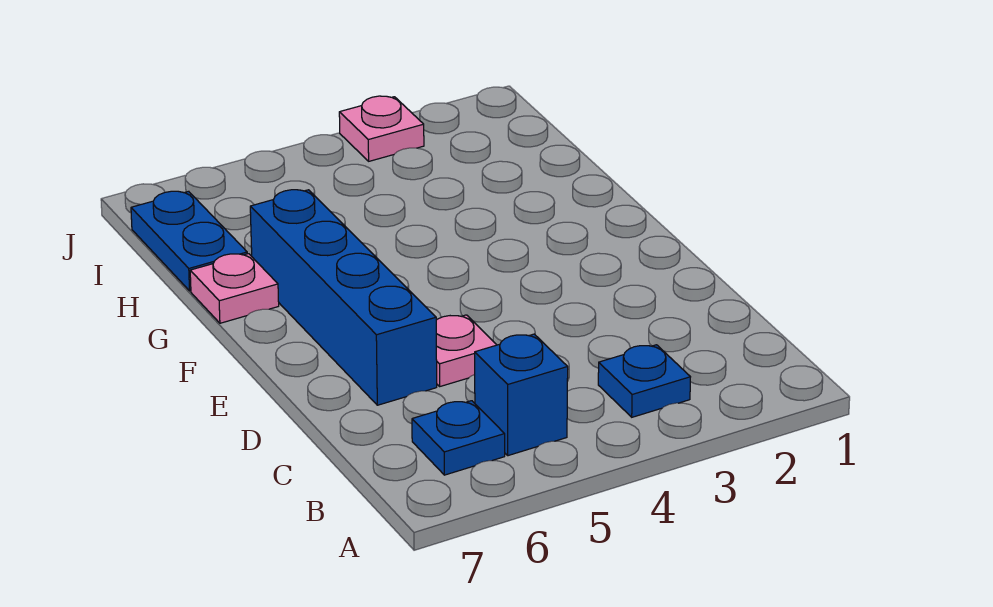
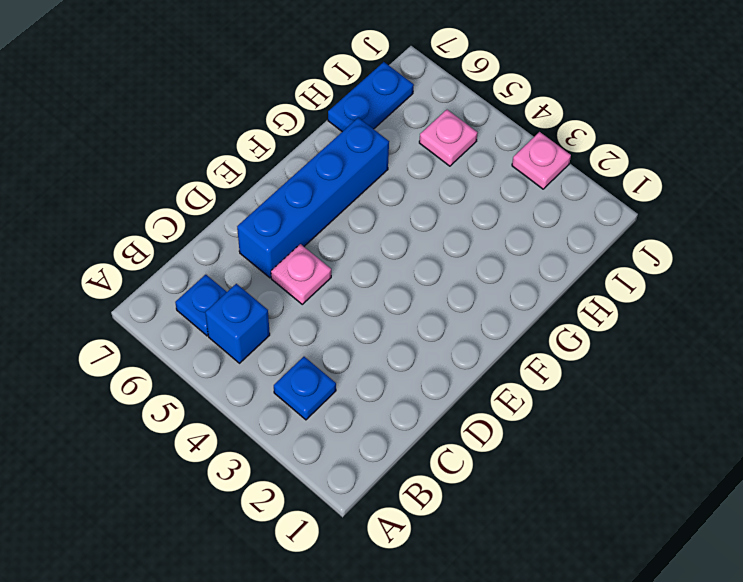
pink plate G7 level 1 -> pink plate I5 level 1

